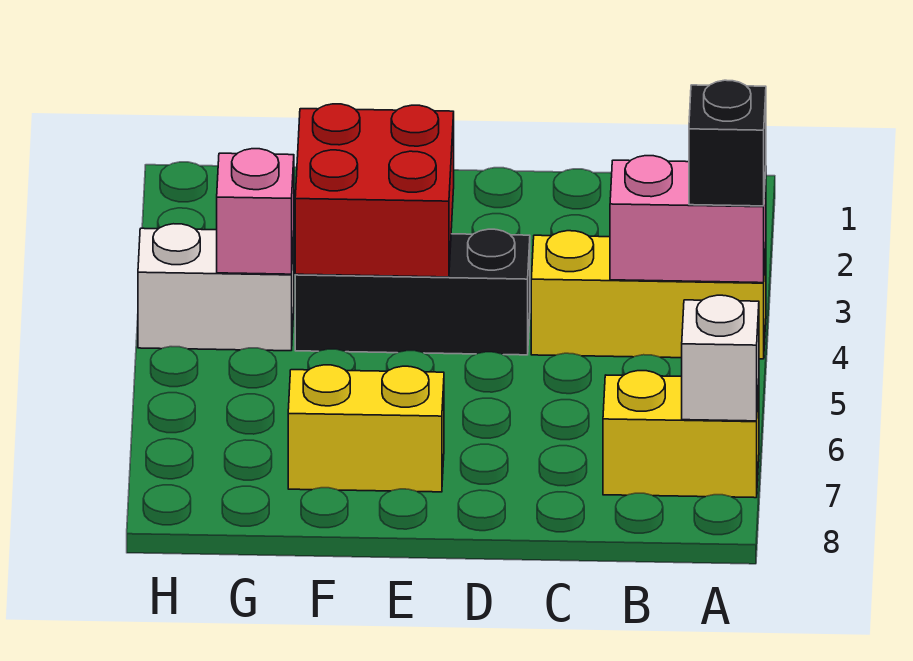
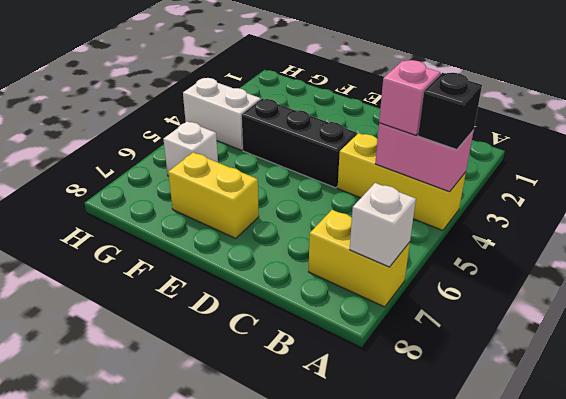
red brick E3:F4 level 2 -> none
pink brick G4 level 2 -> pink brick B4 level 3
none -> white brick G6 level 1

